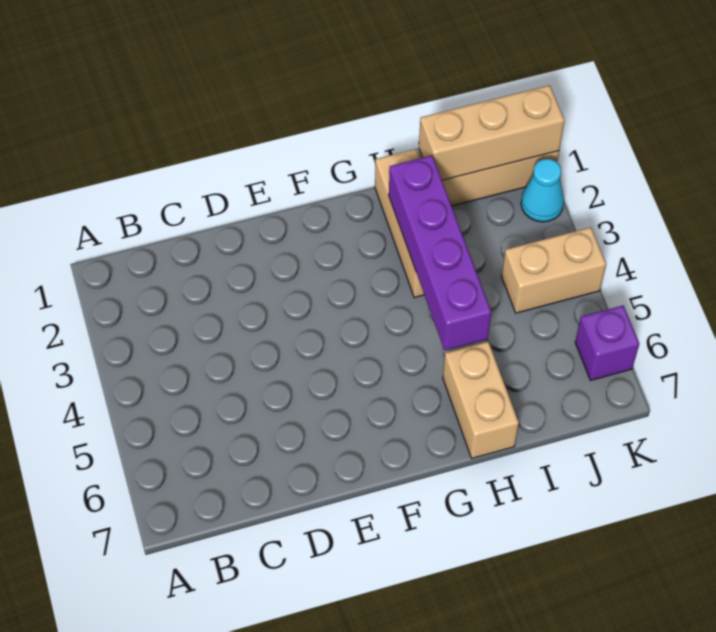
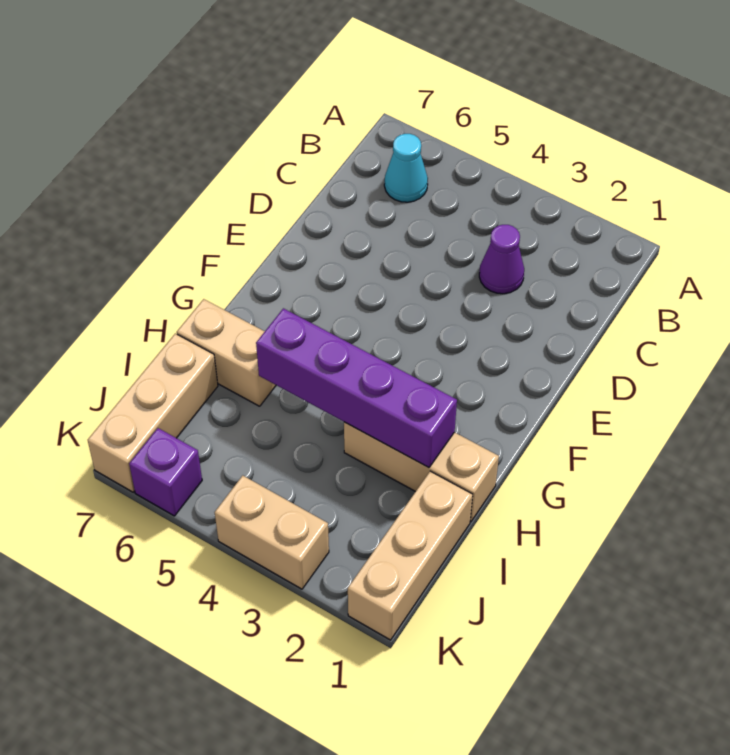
none -> purple cone C3 level 1
tan brick I1:K1 level 2 -> tan brick I7:K7 level 1
tan brick J4:K4 level 1 -> tan brick K3:K4 level 1
cyan cone K2 level 1 -> cyan cone B6 level 1

